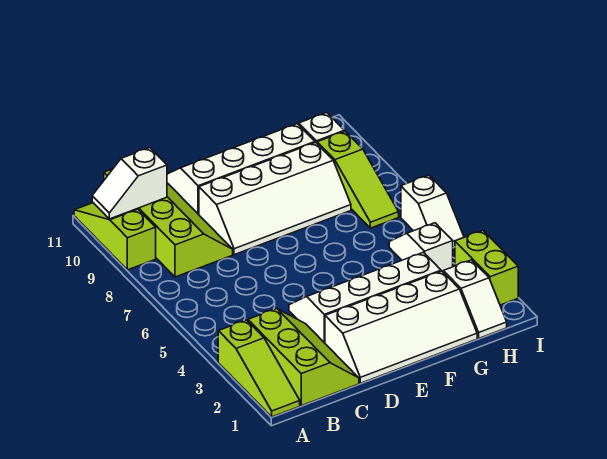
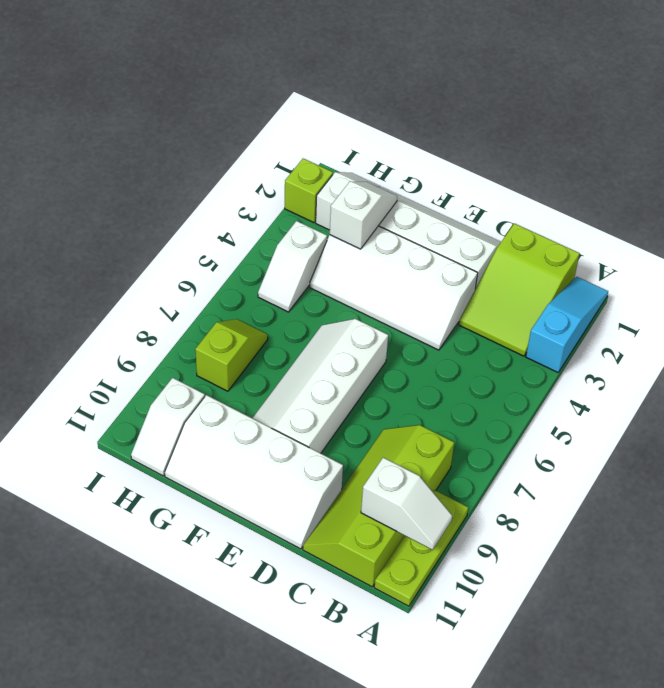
lime slope A1:A3 level 1 top 3 -> cyan slope A1:A3 level 1 top 3
lime slope A9:A11 level 1 top 9 -> lime plate A9:A11 level 1
lime slope B1:C3 level 1 top B -> lime slope B1:C3 level 1 top 1
white slope D8:G9 level 1 top 9 -> white slope E6:F9 level 1 top E
lime slope H7:H9 level 1 top 9 -> lime slope H7:H8 level 1 top 8
lime brick I2:I3 level 1 -> lime brick I2 level 1
white slope I5:I6 level 1 top 6 -> white slope G2:G3 level 2 top 3

